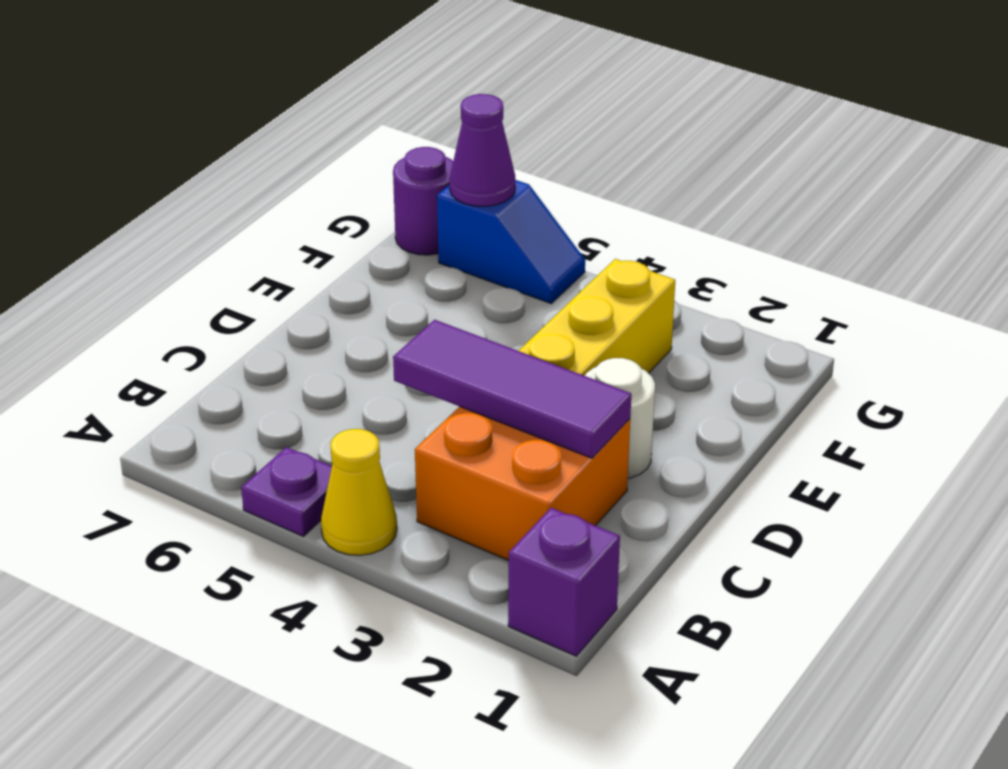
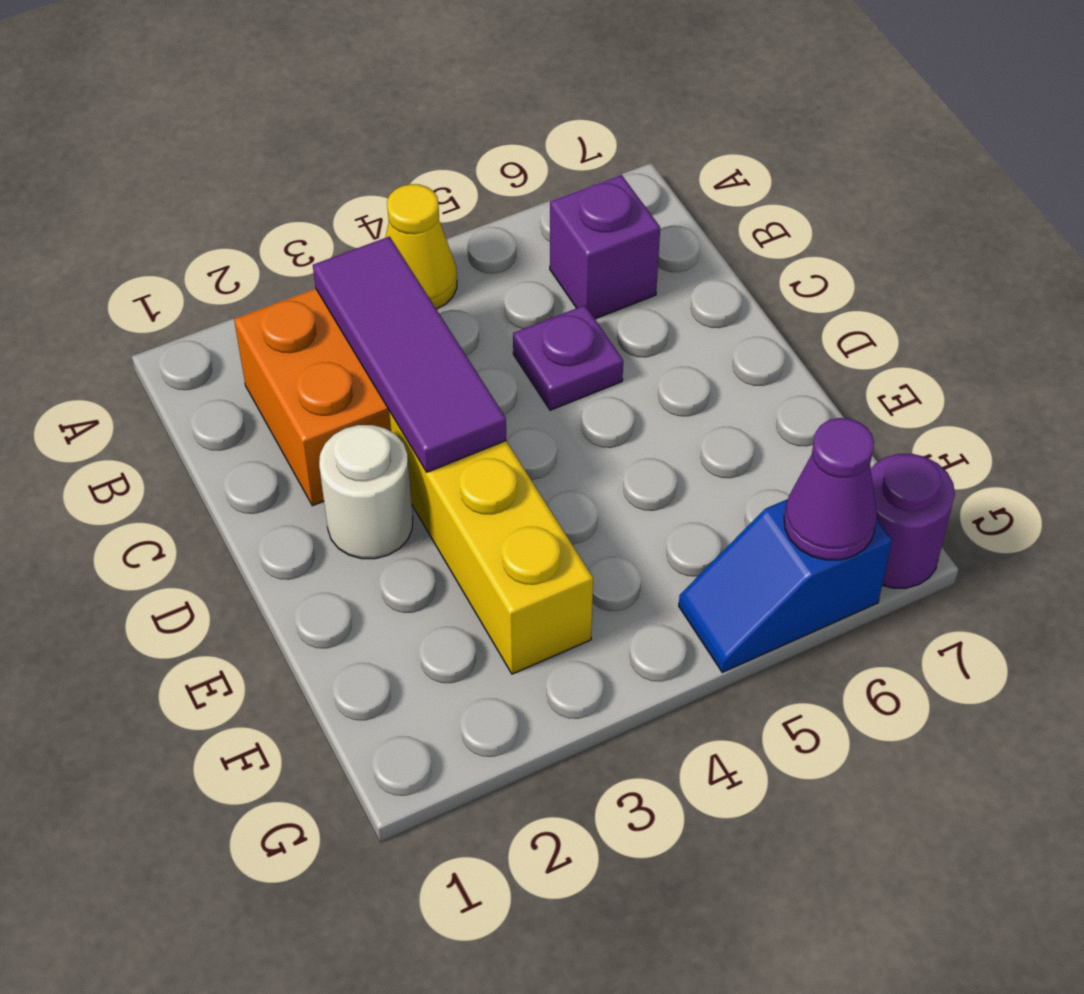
purple brick A1 level 1 -> purple brick B6 level 1
purple plate A5 level 1 -> purple plate C5 level 1
purple tile C2:C4 level 2 -> purple tile B3:D3 level 2

